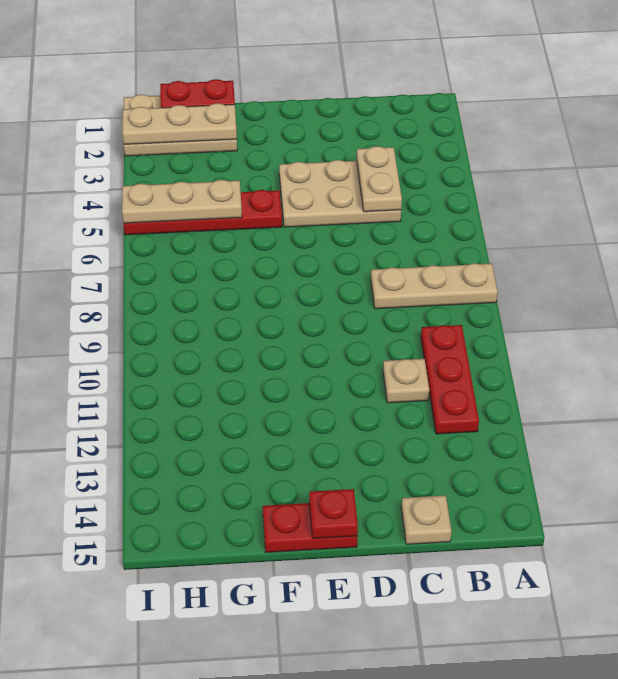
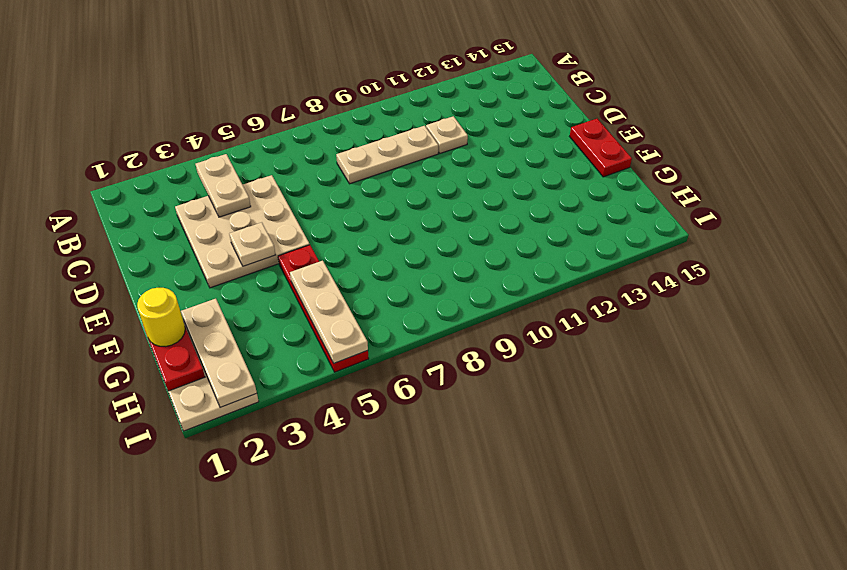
tan plate A8:C8 level 1 -> tan plate C8:C10 level 1
red plate B10:B12 level 1 -> none
tan plate C4:E5 level 1 -> tan plate C3:E5 level 1
tan plate C4:C5 level 2 -> tan plate B4:C4 level 2
tan plate C15 level 1 -> tan plate E4 level 2
red plate E15 level 2 -> none
none -> yellow round brick G1 level 3

